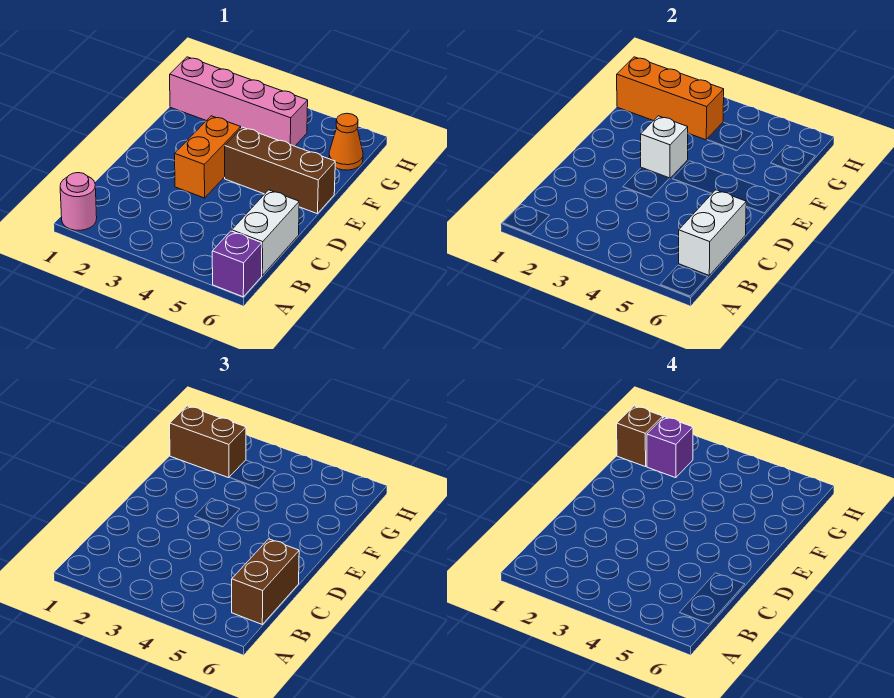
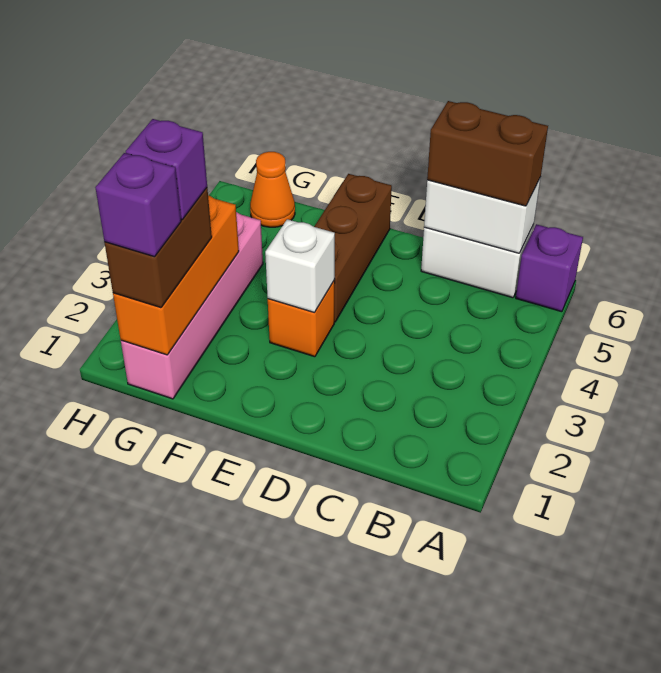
pink round brick A1 level 1 -> none
orange brick D3:E3 level 1 -> orange brick E3 level 1
brown brick G1 level 4 -> purple brick G1 level 4

